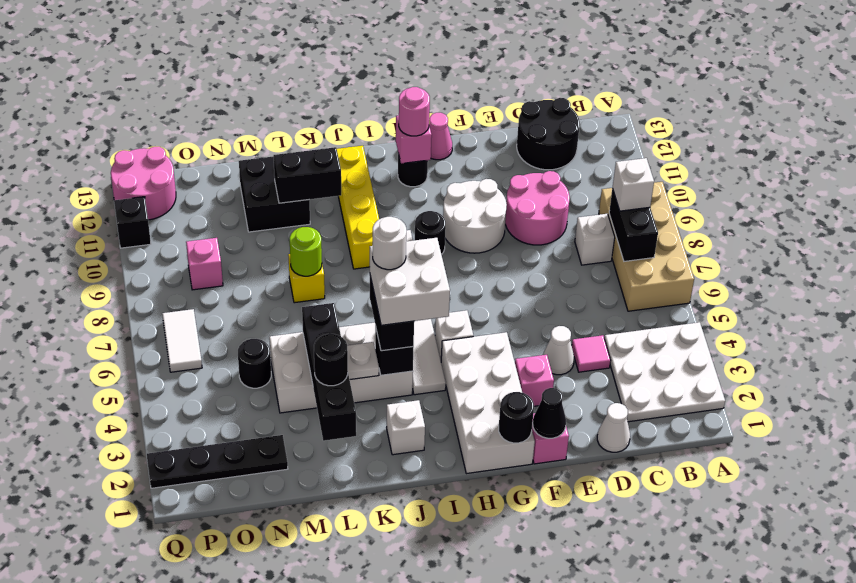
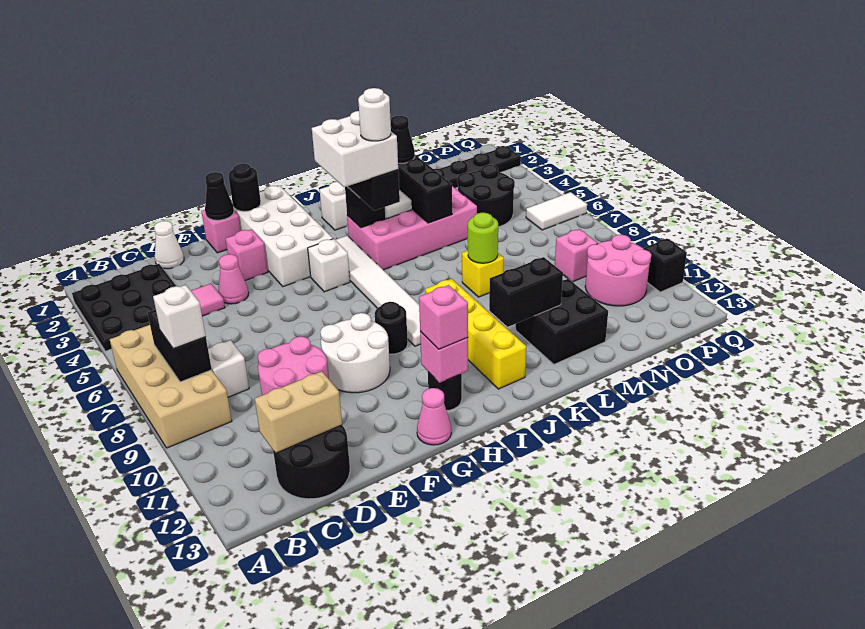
white plate A2:C4 level 1 -> black plate A2:C4 level 1
none -> tan brick C12:D12 level 2
white cone E4 level 1 -> pink cone E4 level 1
pink round brick H12 level 3 -> pink brick H12 level 3
white brick J4:M5 level 1 -> pink brick J4:M5 level 1
black round brick L3 level 3 -> black cone L3 level 3
black round brick N5 level 1 -> black round brick N4:O5 level 1
white tile P6:P7 level 1 -> white tile P6:Q6 level 1
pink round brick P12:Q13 level 1 -> pink round brick O10:P11 level 1

